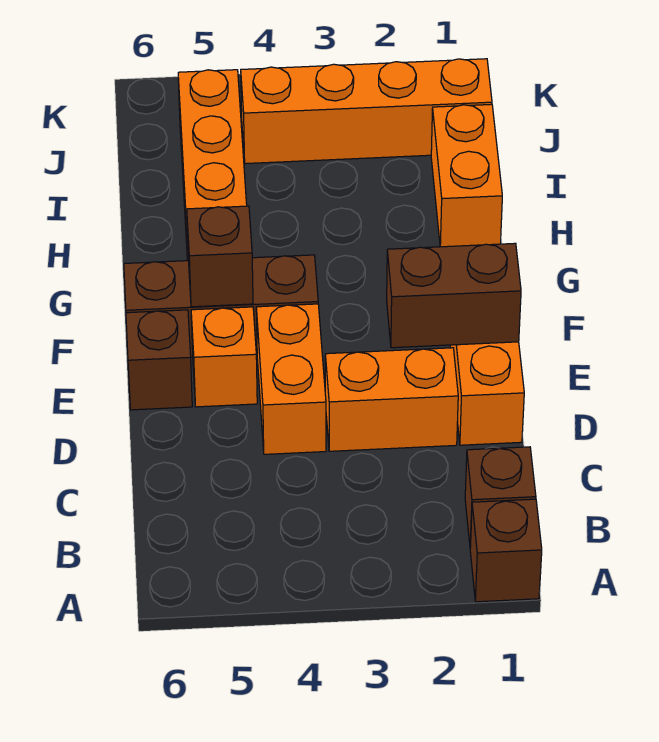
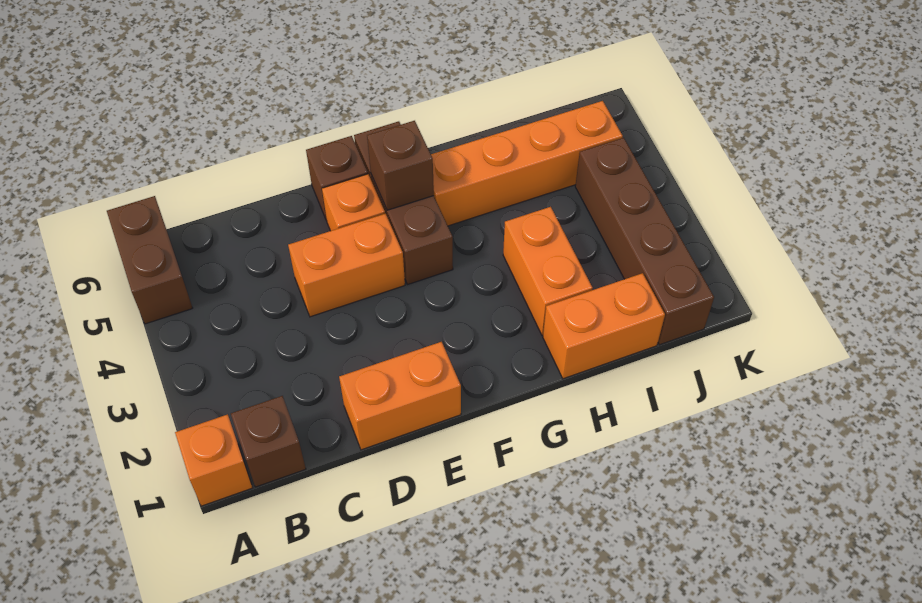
brown brick A1 level 1 -> orange brick A1 level 1
orange brick D2:D3 level 1 -> orange brick H2:H3 level 1
brown brick E1:E2 level 2 -> brown brick A5:A6 level 1
orange brick J1:J4 level 1 -> brown brick J1:J4 level 1

